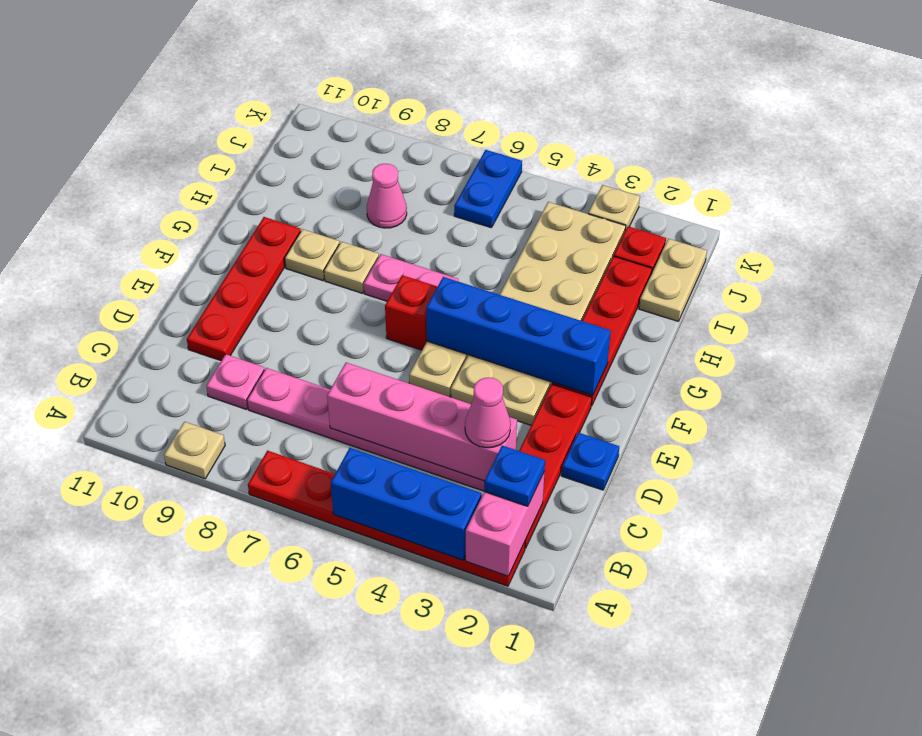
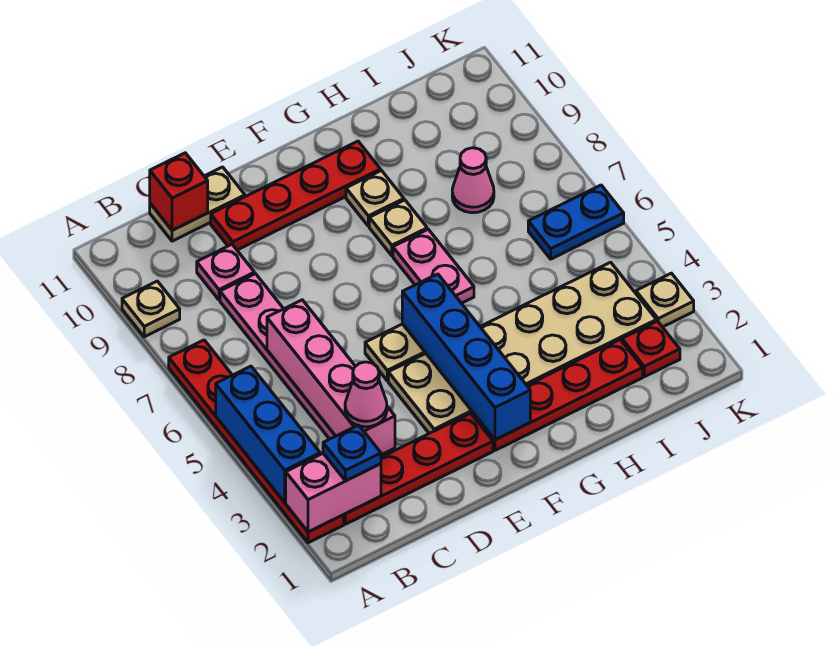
blue plate D1 level 1 -> none
red brick F6 level 1 -> red brick C11 level 2
tan plate I1:J1 level 1 -> tan plate C11:D11 level 1

